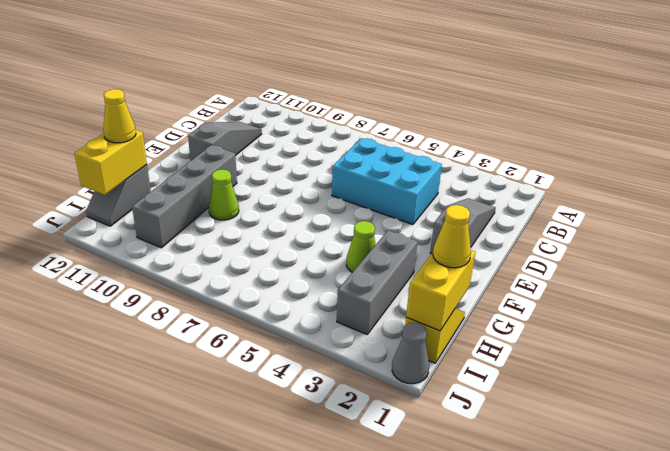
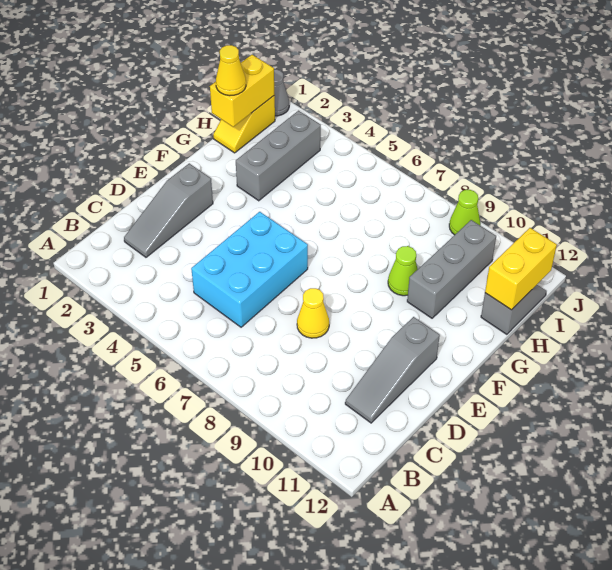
cyan brick C4:D6 level 1 -> cyan brick C5:E6 level 1
grey brick F10:I10 level 1 -> grey brick G10:I10 level 1
lime cone G4 level 1 -> lime cone J9 level 1
yellow cone H12 level 3 -> yellow cone D8 level 1

